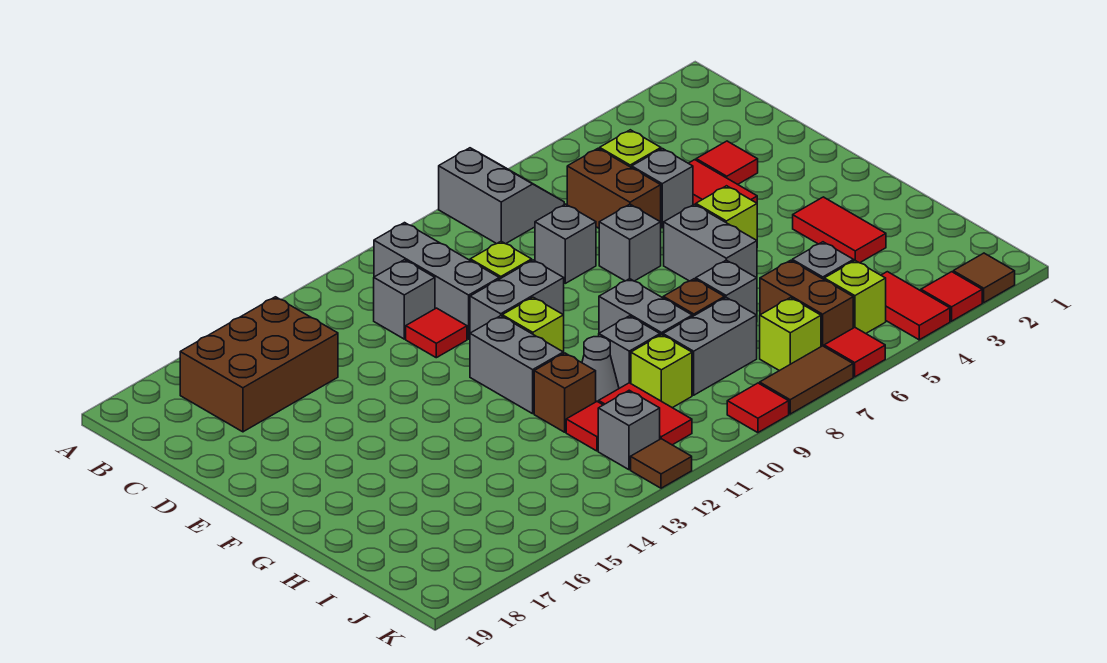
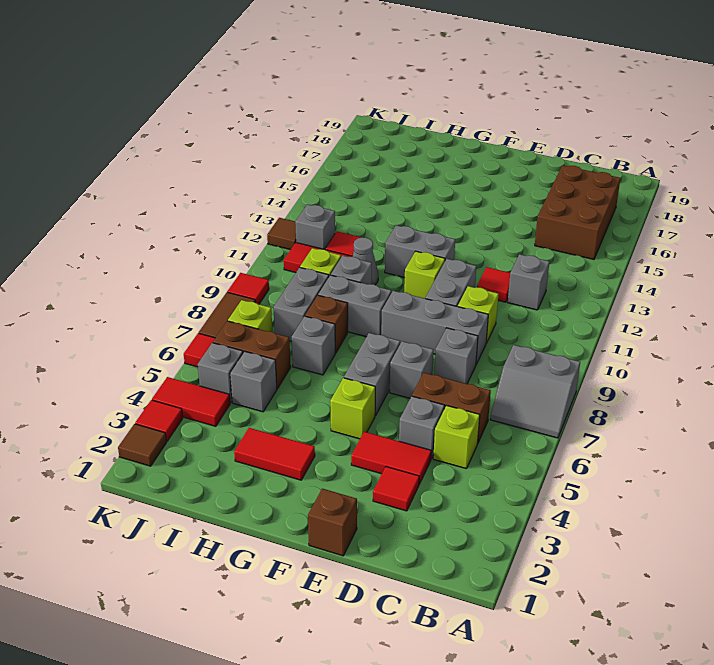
grey brick B11:D11 level 1 -> grey brick D9:F9 level 1
grey brick F6:G6 level 1 -> grey brick F6:F7 level 1
brown brick H12 level 1 -> brown brick E1 level 1
lime brick J5 level 1 -> grey brick J5 level 1

